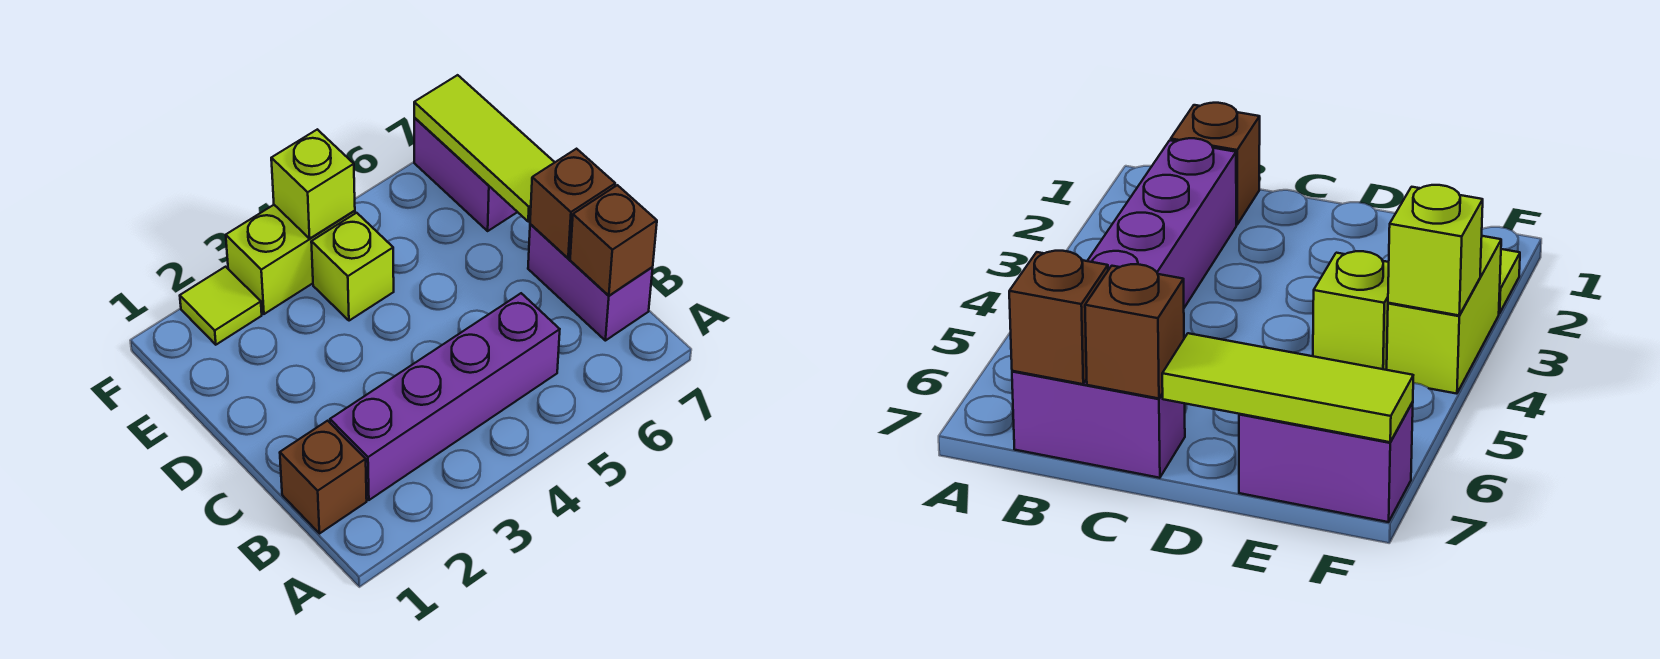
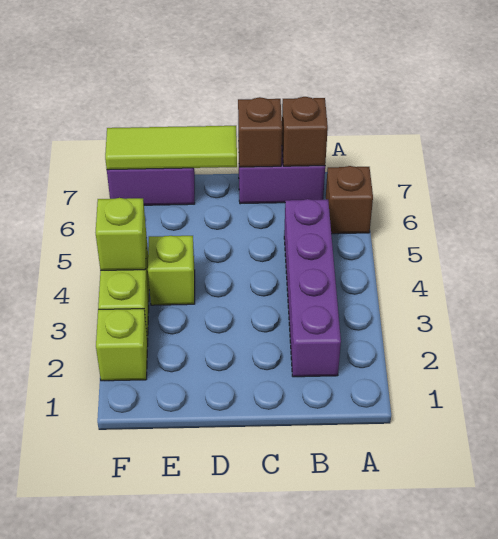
brown brick B1 level 1 -> brown brick A6 level 1
lime tile F2 level 1 -> lime brick F2 level 1

